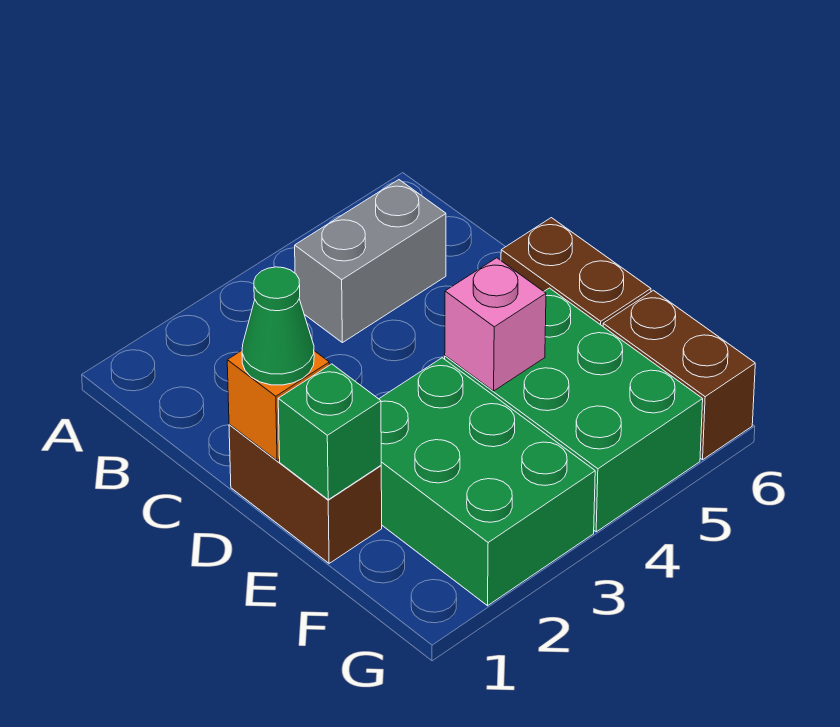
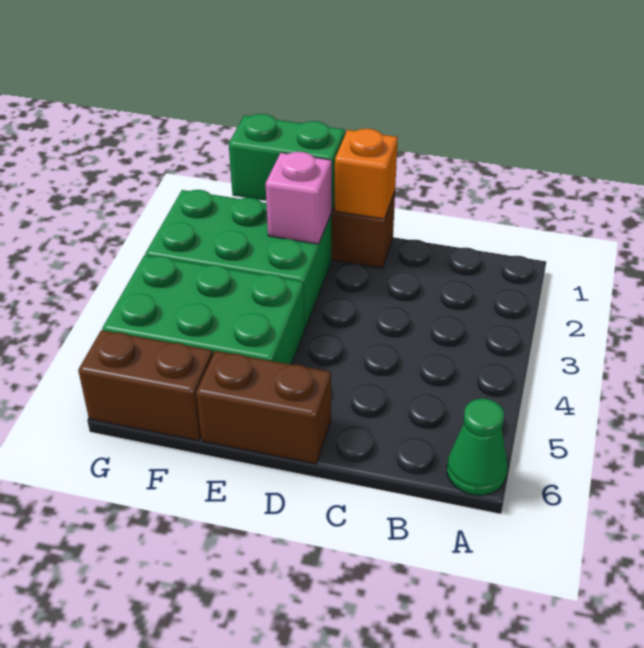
grey brick B4:B5 level 1 -> none
green cone D1 level 3 -> green cone A6 level 1
green brick E1 level 2 -> green brick E1:F1 level 2
pink brick E4 level 2 -> pink brick E2 level 2

